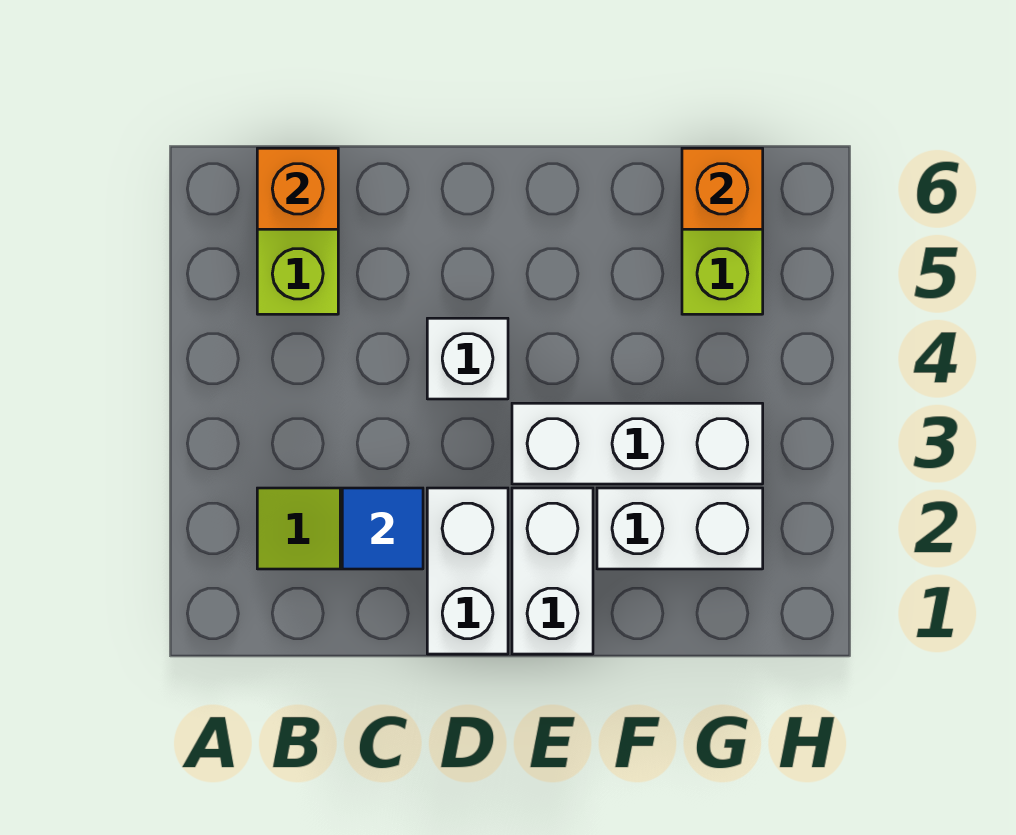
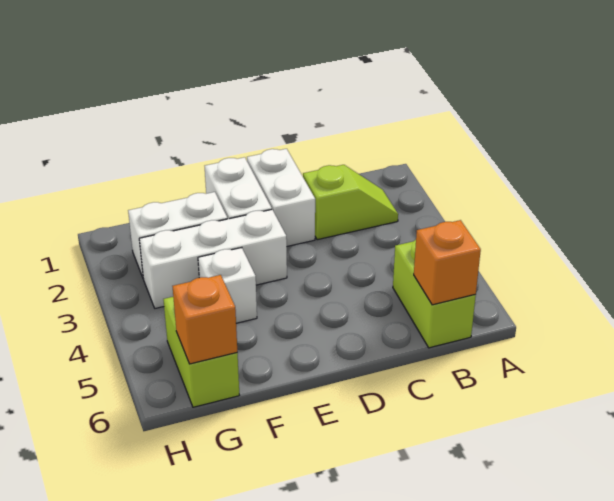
blue tile C2 level 2 -> none
white brick D4 level 1 -> white brick F4 level 1

